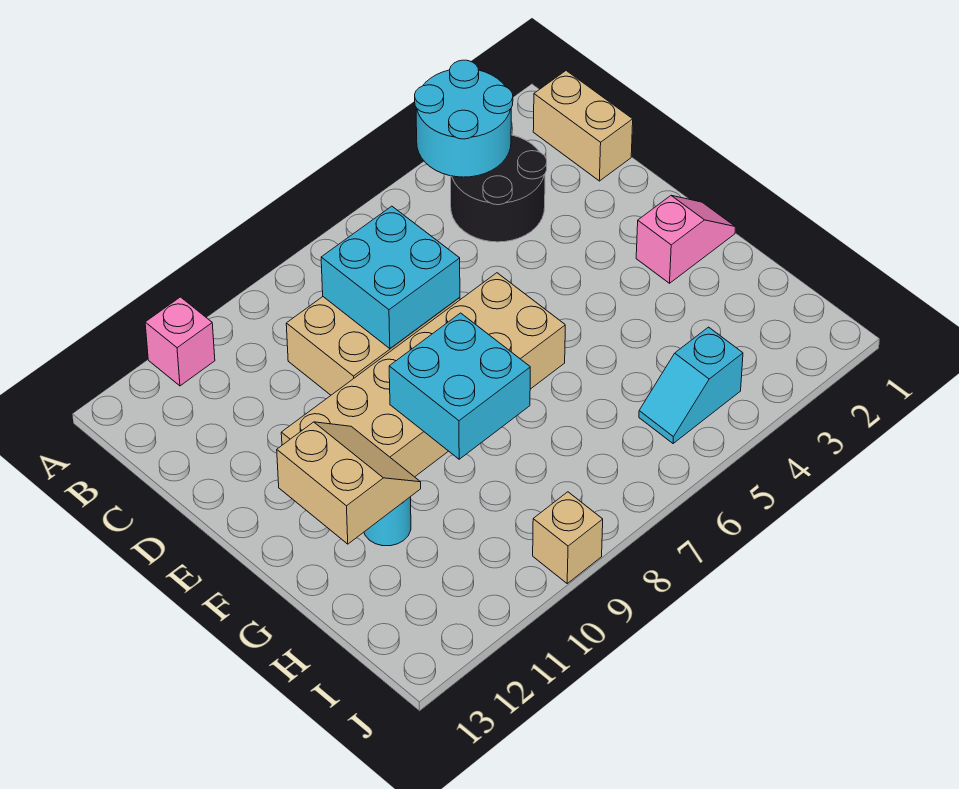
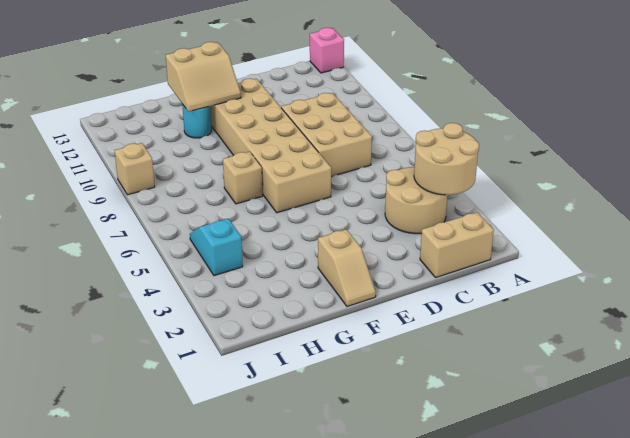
cyan round brick A3:B4 level 2 -> tan round brick A3:B4 level 2
pink brick A11 level 1 -> pink brick A13 level 1
black round brick B3:C4 level 1 -> tan round brick B3:C4 level 1
cyan brick C7:D8 level 2 -> none
pink slope F1:F2 level 1 top 2 -> tan slope F1:F2 level 1 top 2
cyan brick F8:G9 level 2 -> none
none -> tan brick G7 level 1

